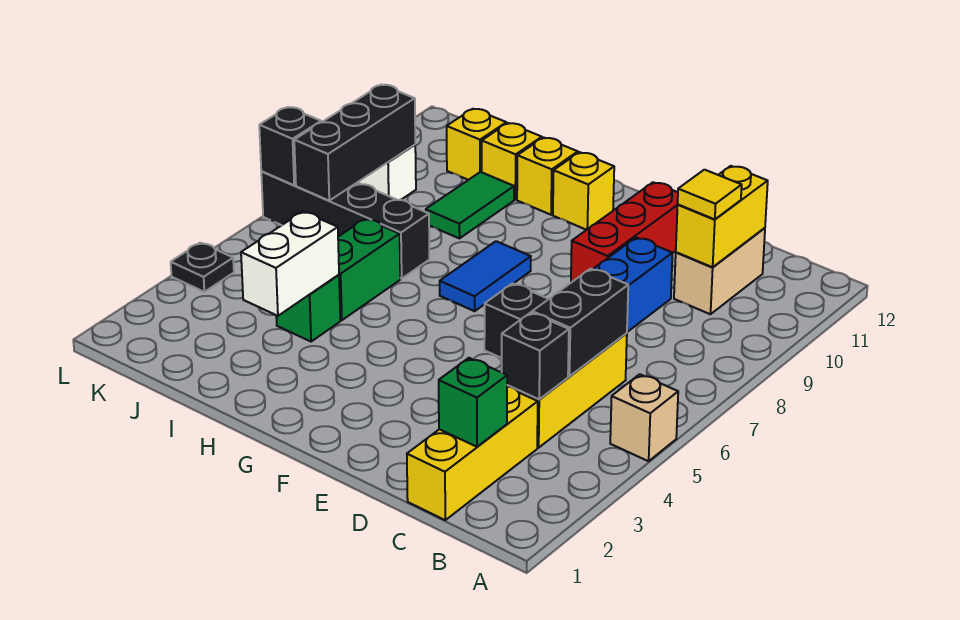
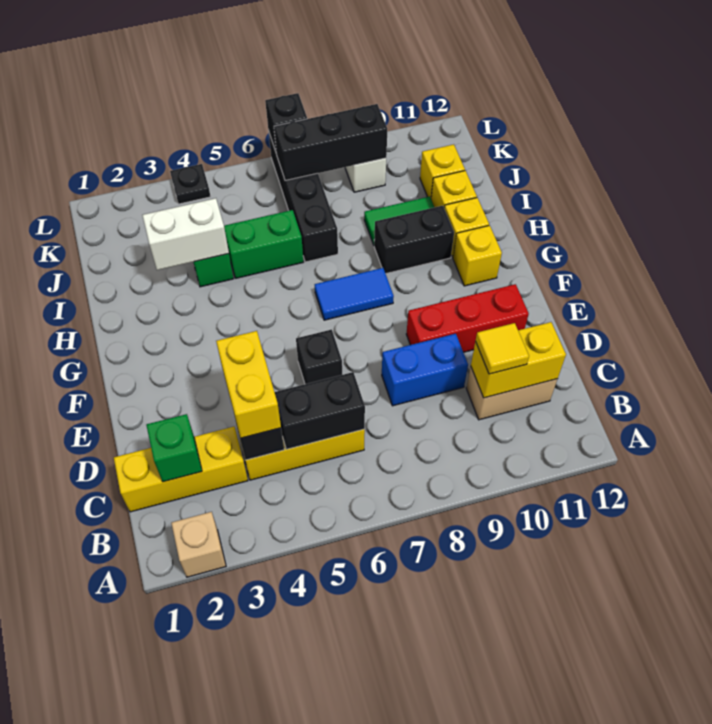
tan brick A5 level 1 -> tan brick A2 level 1
none -> yellow brick C4:D4 level 3
none -> black brick H9:H10 level 1

